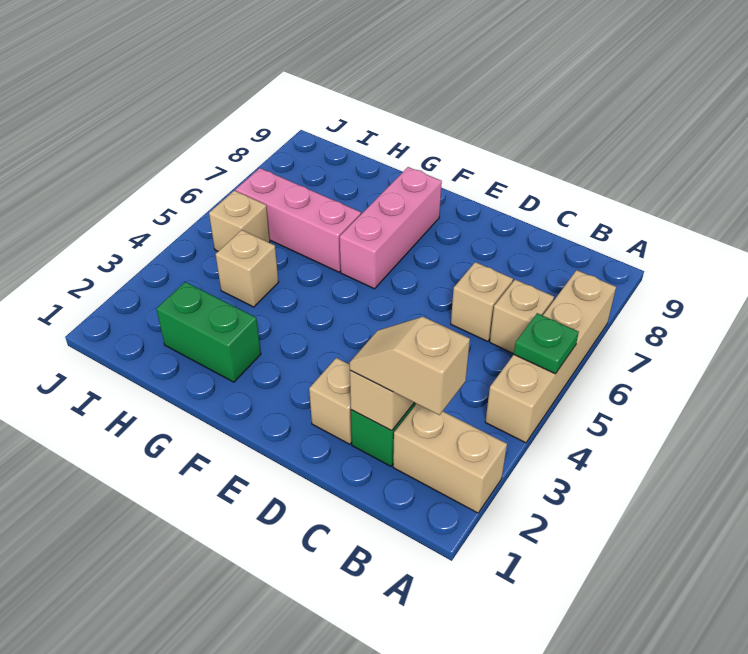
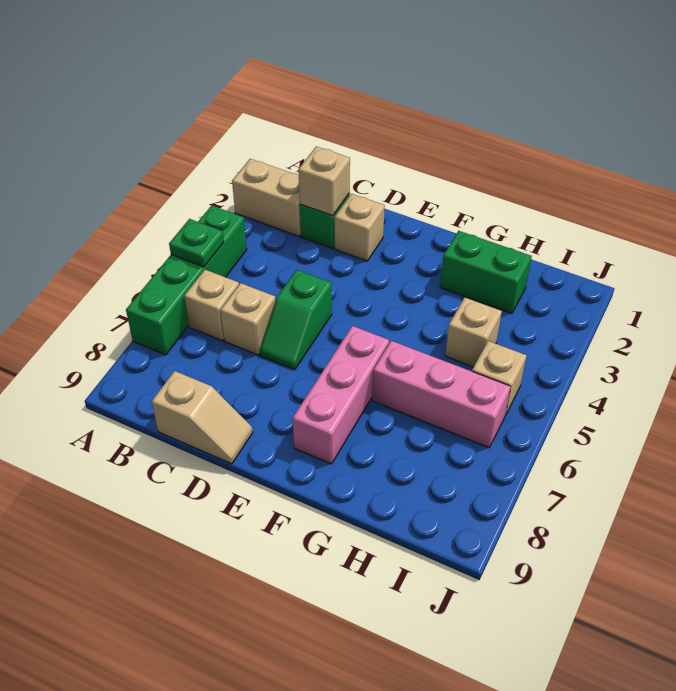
tan brick A4:A7 level 1 -> green brick A4:A7 level 1
tan slope B2:C2 level 3 top B -> tan slope C9:D9 level 1 top C
none -> green slope D5:D6 level 1 top 5

